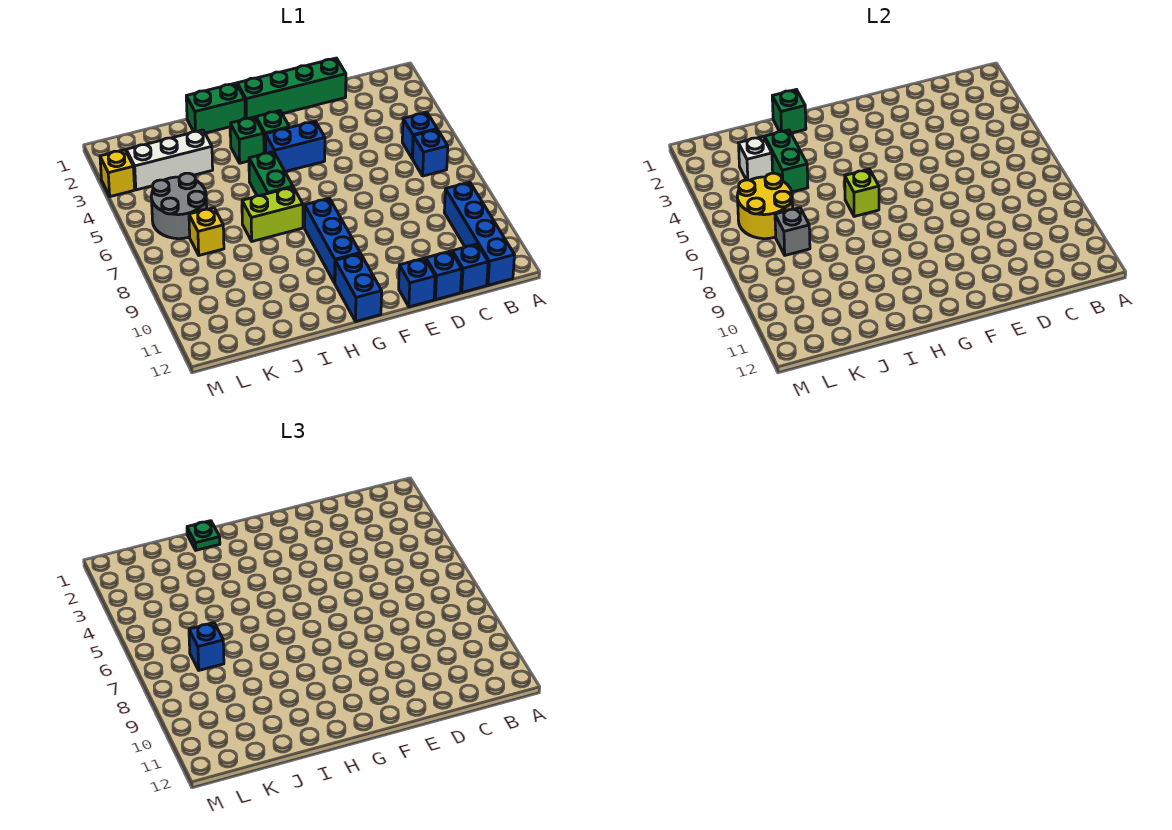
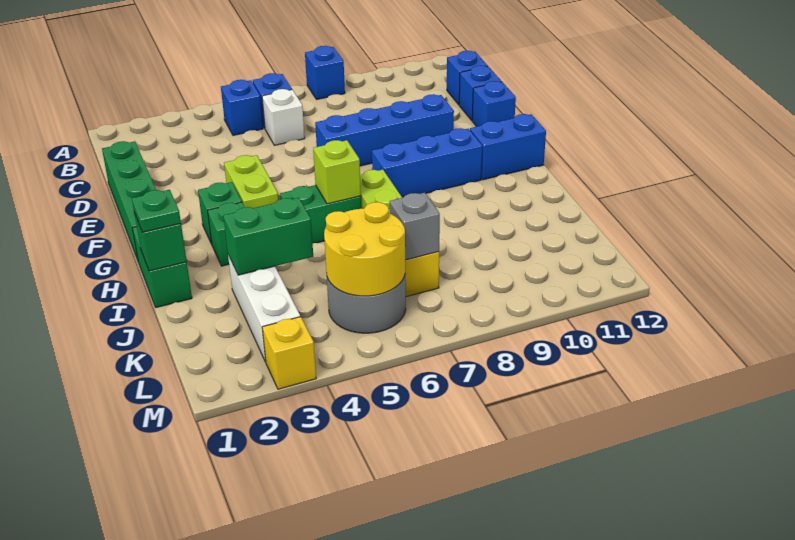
blue brick B9:B12 level 1 -> blue brick E7:E10 level 1
blue brick F4:G4 level 1 -> lime brick F4:G4 level 1
white brick K3 level 2 -> white brick C6 level 1
blue brick K7 level 3 -> blue brick A8 level 1

